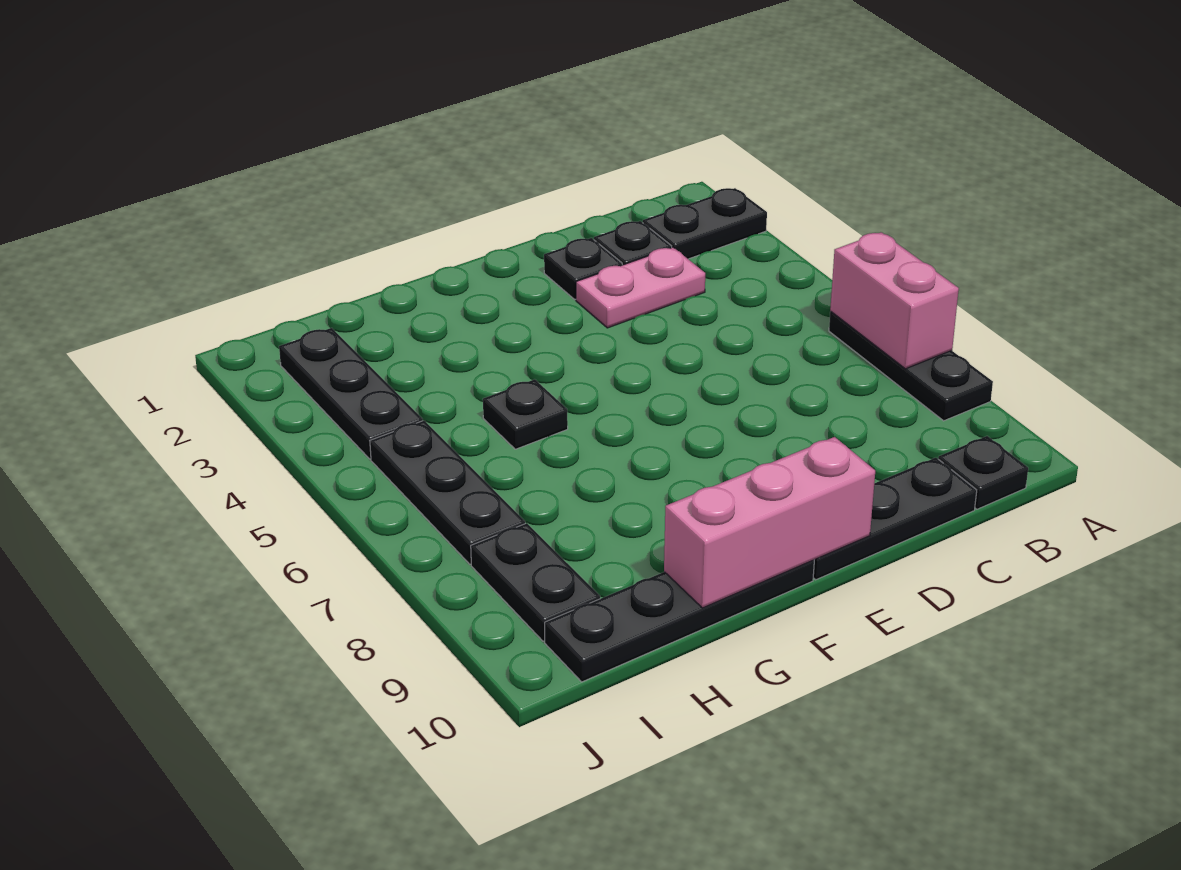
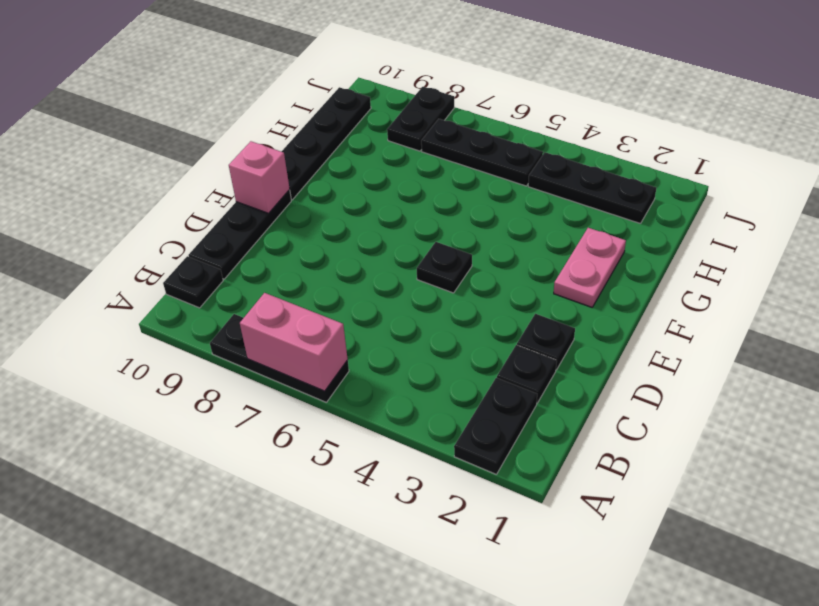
pink plate C3:D3 level 1 -> pink plate F2:G2 level 1
pink brick E10:G10 level 2 -> pink brick E10 level 2
black plate G5 level 1 -> black plate E5 level 1
black plate I8:I9 level 1 -> black plate I8:J8 level 1

